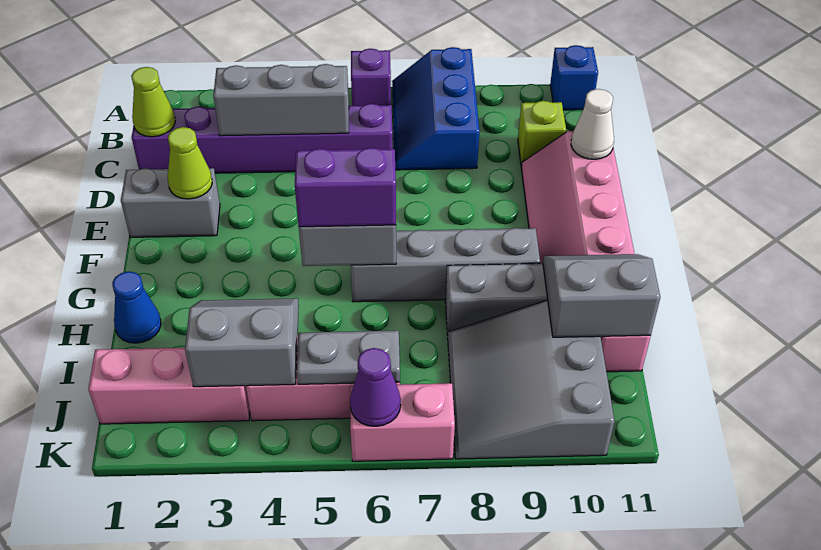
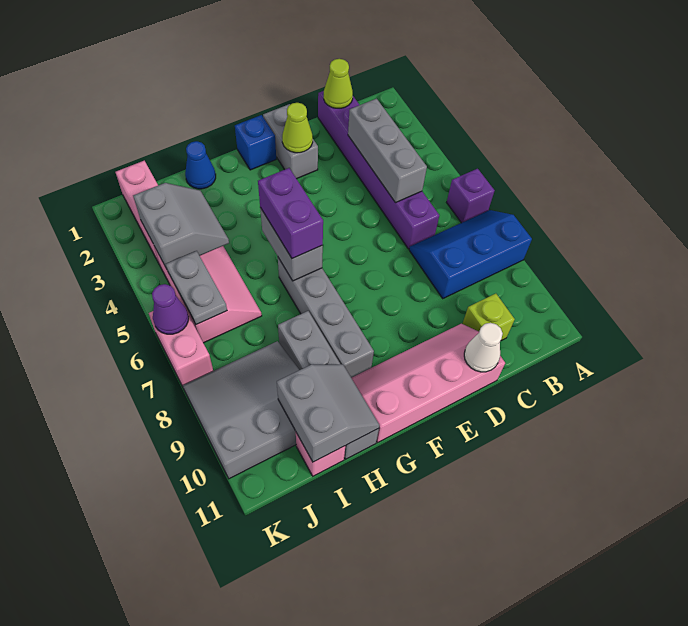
blue brick A11 level 1 -> blue brick F1 level 1

